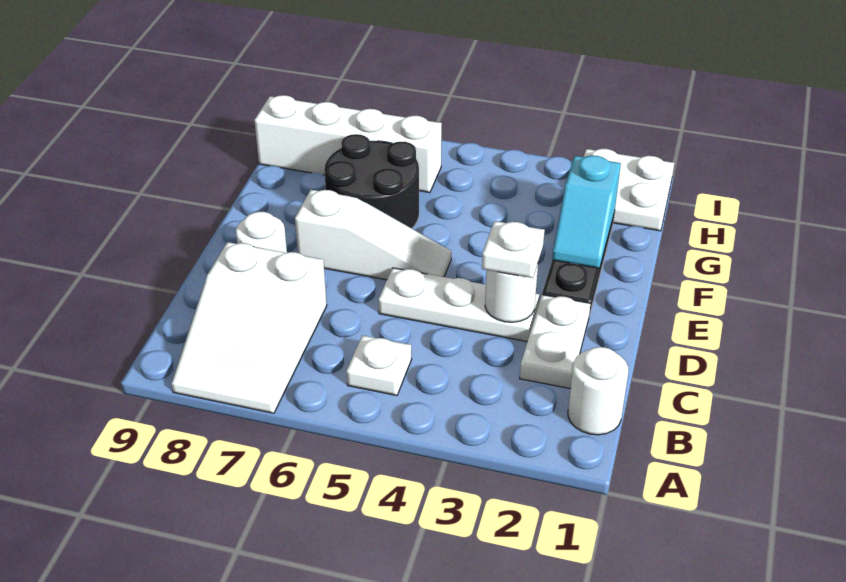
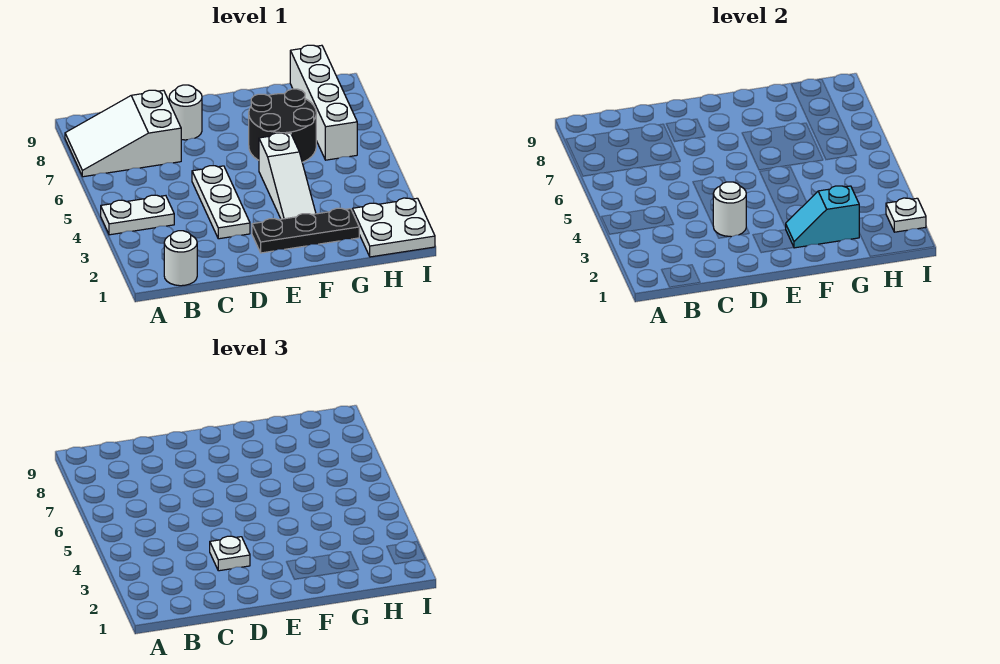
white plate B5 level 1 -> white plate I2 level 2
white plate C2:D2 level 1 -> white plate A4:B4 level 1
white slope E5:E7 level 1 top 7 -> white slope F3:F5 level 1 top 5

